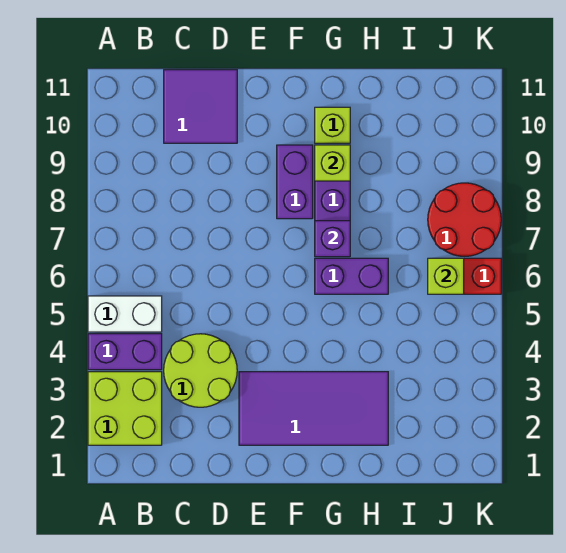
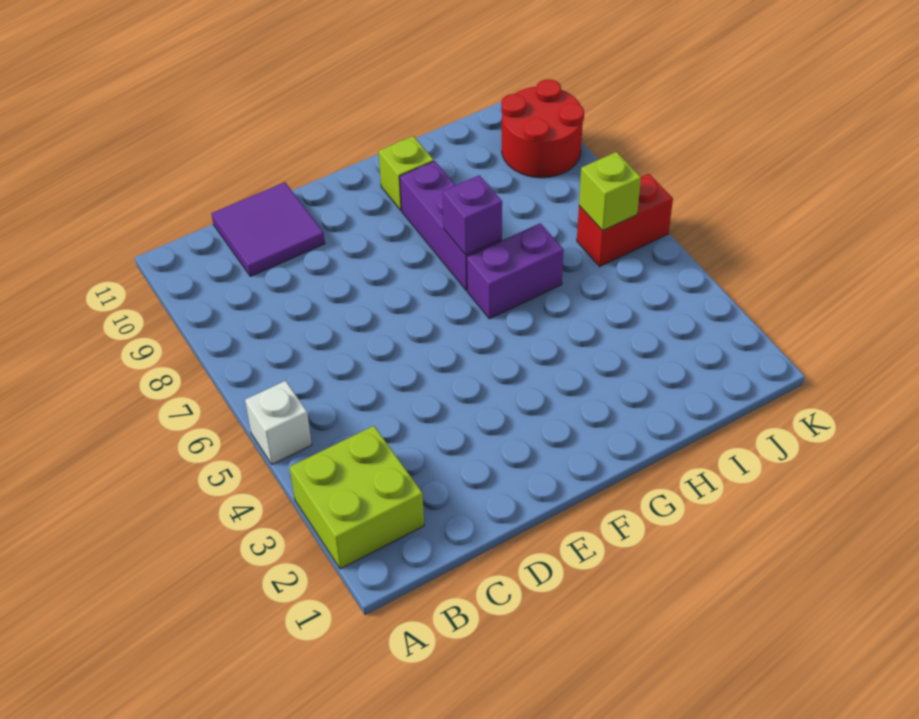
purple brick A4:B4 level 1 -> none
white brick A5:B5 level 1 -> white brick A5 level 1
lime round brick C3:D4 level 1 -> none
purple tile E2:H3 level 1 -> none
purple brick F8:F9 level 1 -> none
lime brick G9 level 2 -> none
red round brick J7:K8 level 1 -> red round brick J9:K10 level 1

